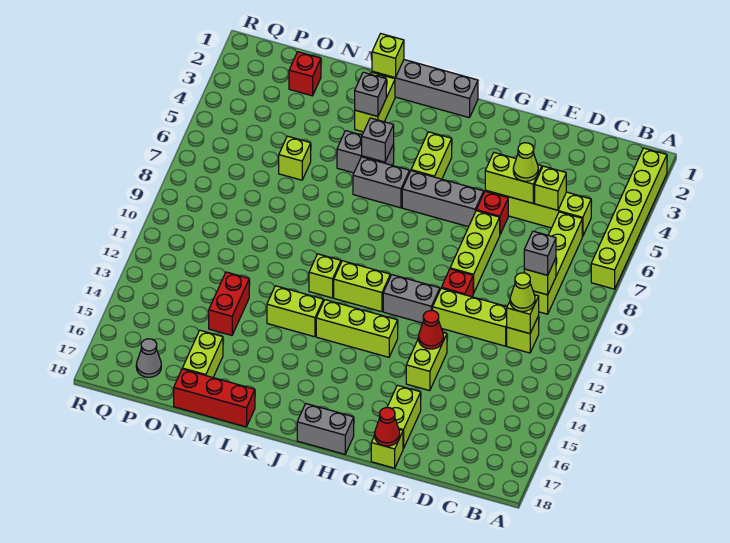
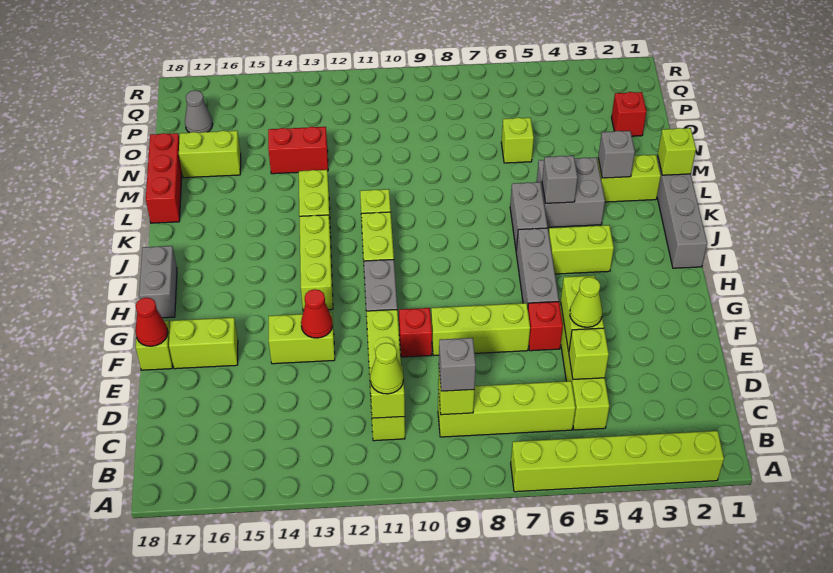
grey brick K5:L5 level 1 -> grey brick K4:L5 level 1

